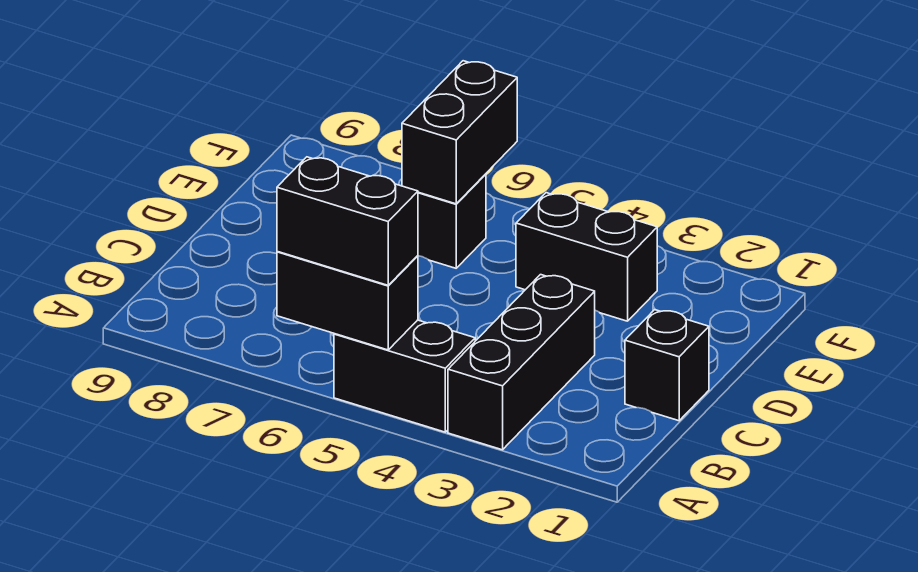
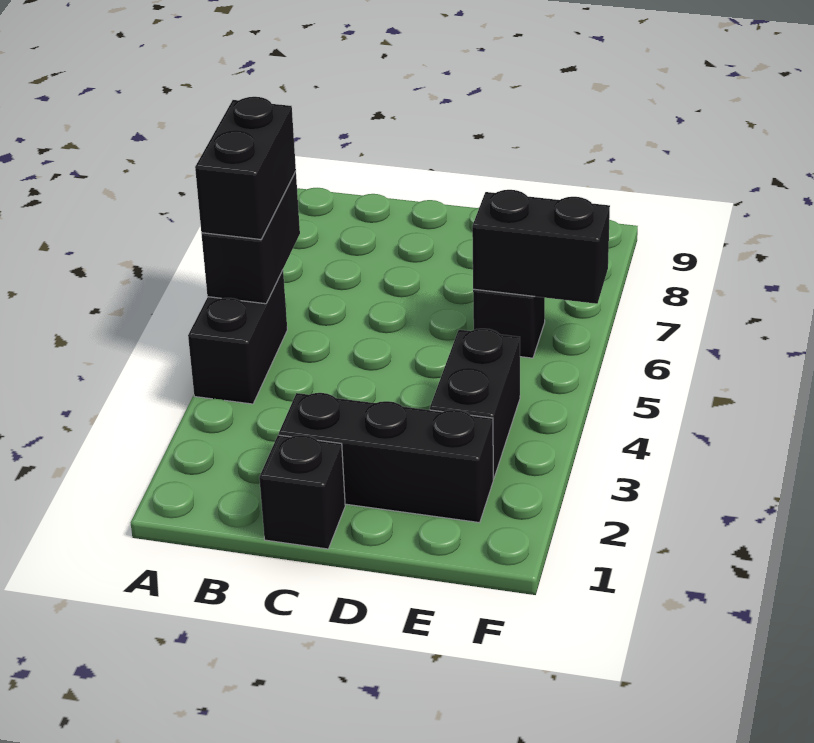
black brick A3:C3 level 1 -> black brick C2:E2 level 1

